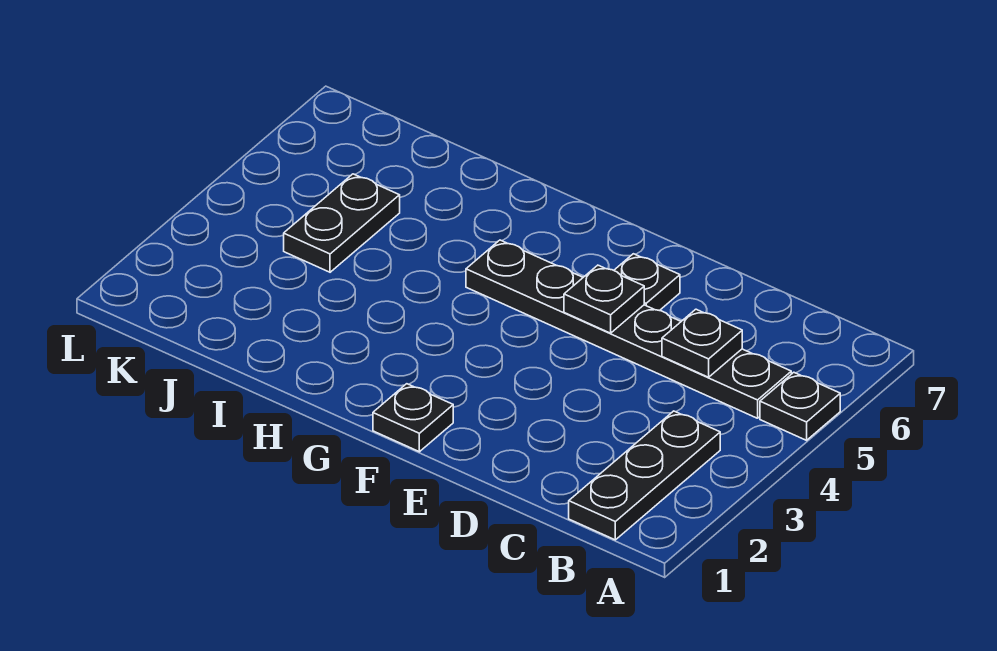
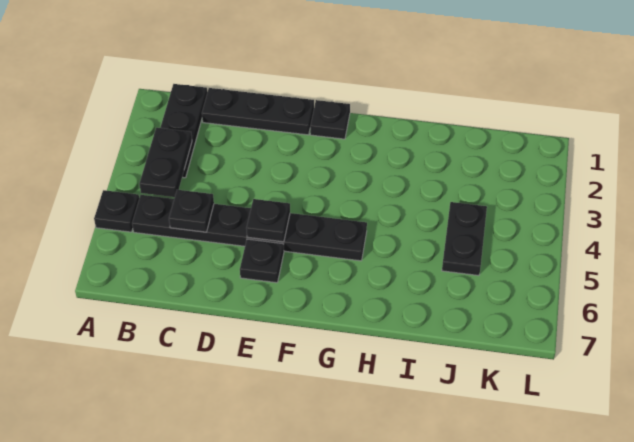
none -> black plate B3:B4 level 2
none -> black plate C1:E1 level 1

